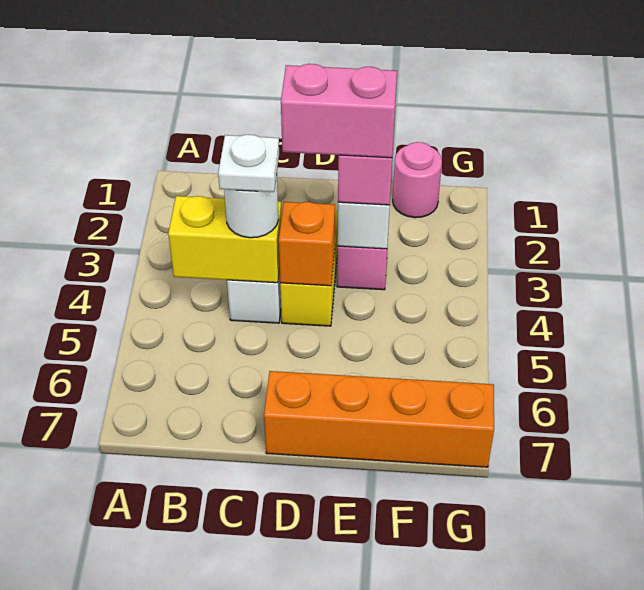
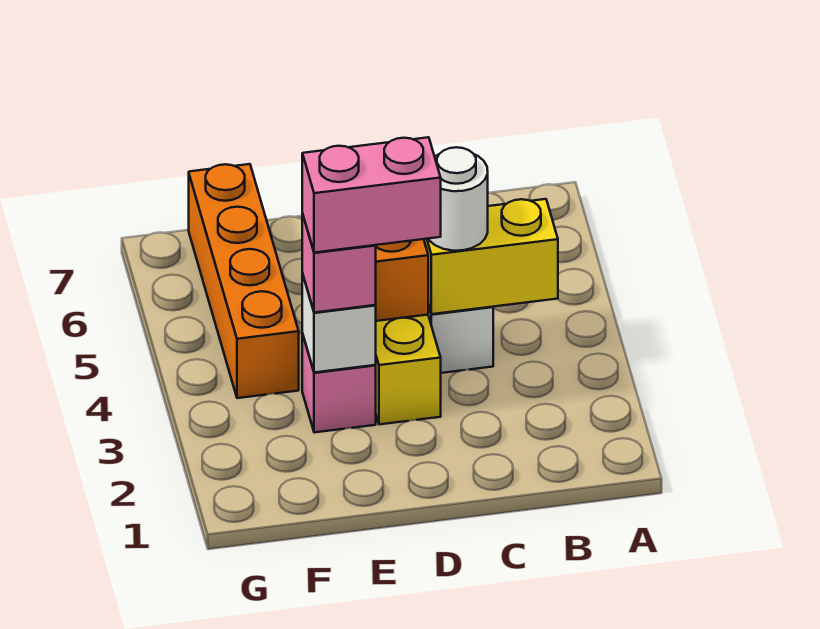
white plate C4 level 4 -> none
orange brick D7:G7 level 1 -> orange brick F4:F7 level 1
pink round brick F1 level 1 -> none

